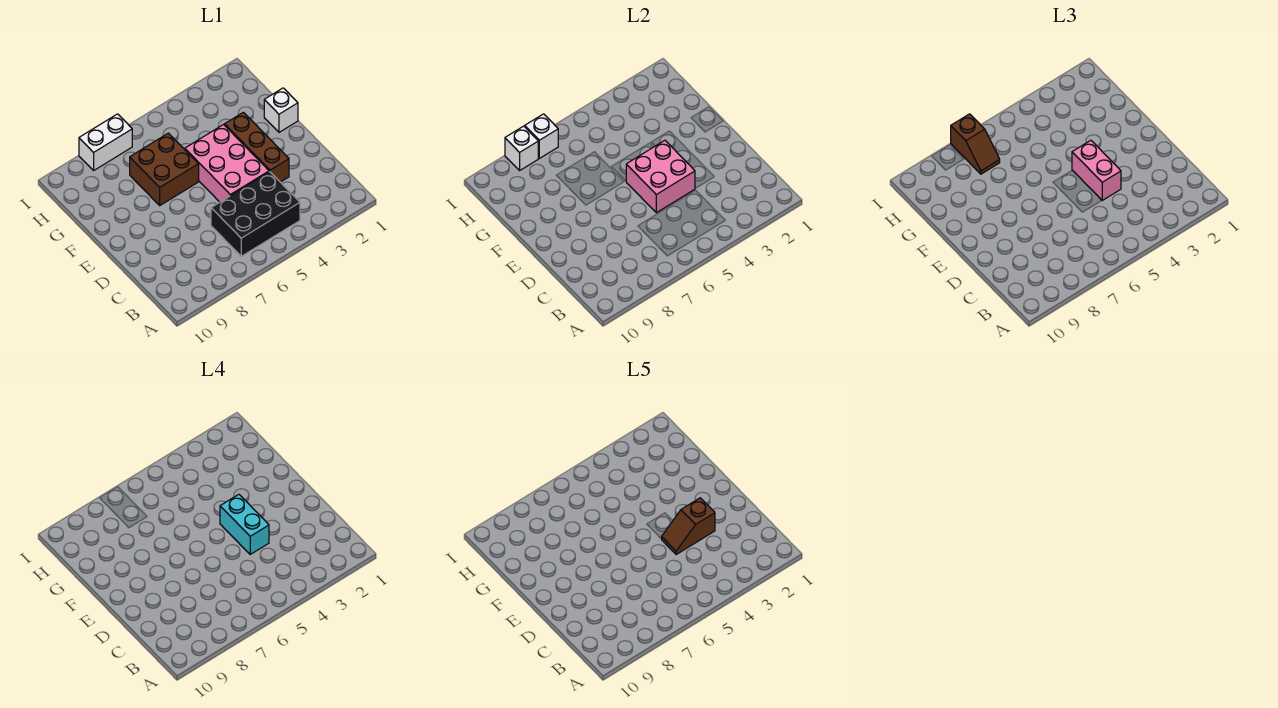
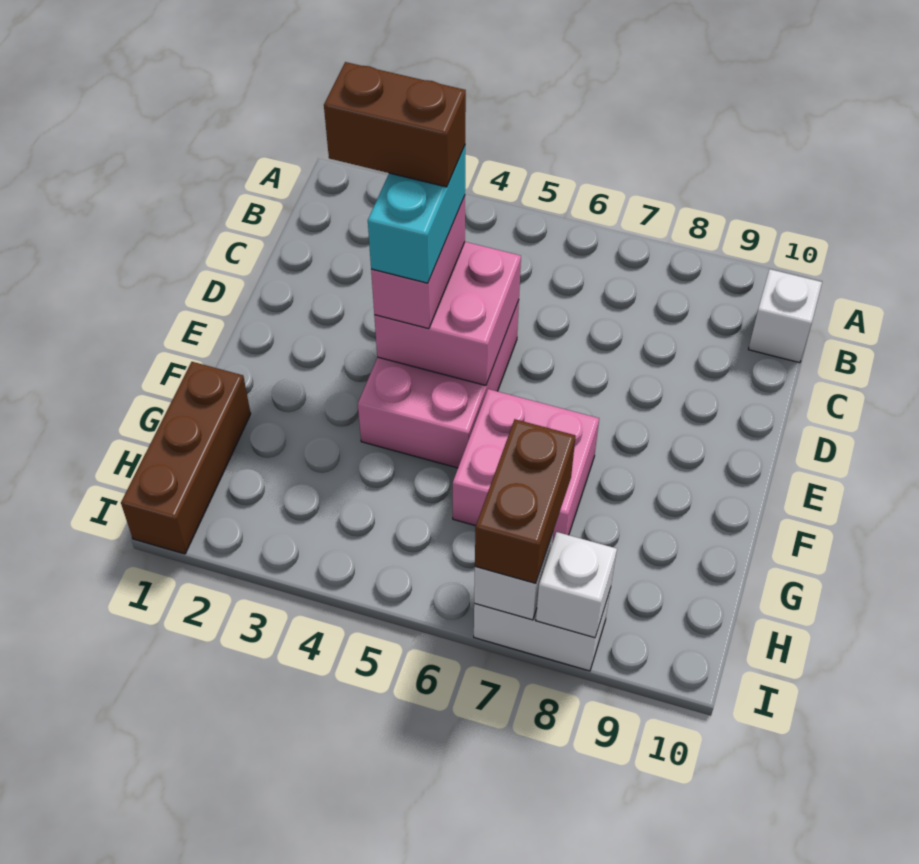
black brick B4:C6 level 1 -> none
brown brick D3:F3 level 1 -> brown brick G1:I1 level 1
brown slope D3:D4 level 5 top 3 -> brown brick D3:D4 level 5
white brick F1 level 1 -> white brick B10 level 1
brown brick F6:G7 level 1 -> pink brick F6:G7 level 1
brown slope H7:I7 level 3 top I -> brown brick H7:I7 level 3

